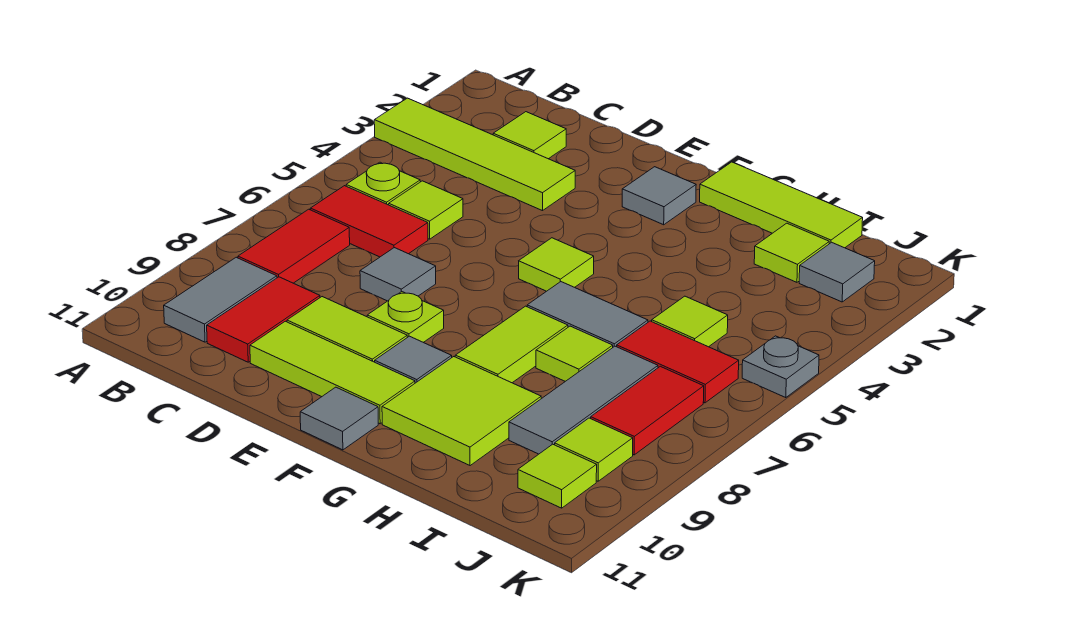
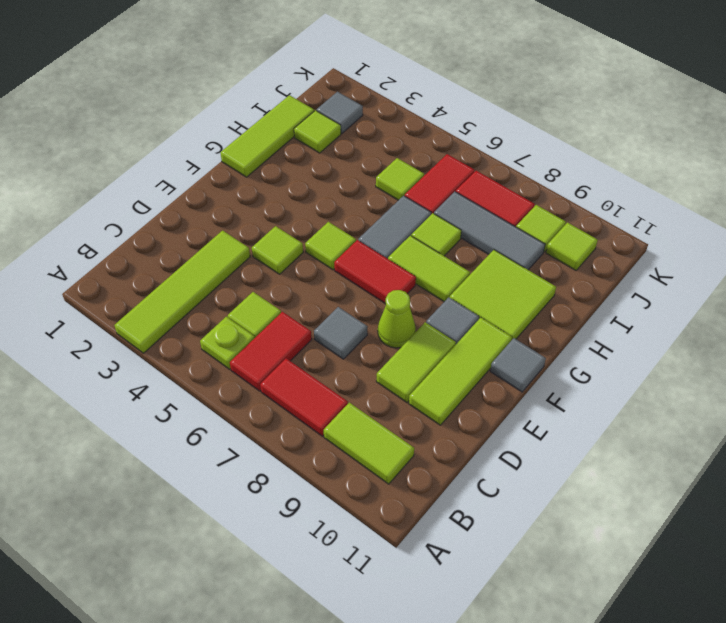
grey tile B9:B10 level 1 -> lime tile B9:B10 level 1
lime tile C2 level 1 -> lime tile E4 level 1
red tile C9:C10 level 1 -> red tile F6:F7 level 1
lime plate E8 level 1 -> lime cone E8 level 1
grey tile F2 level 1 -> none
grey plate K5 level 1 -> none

